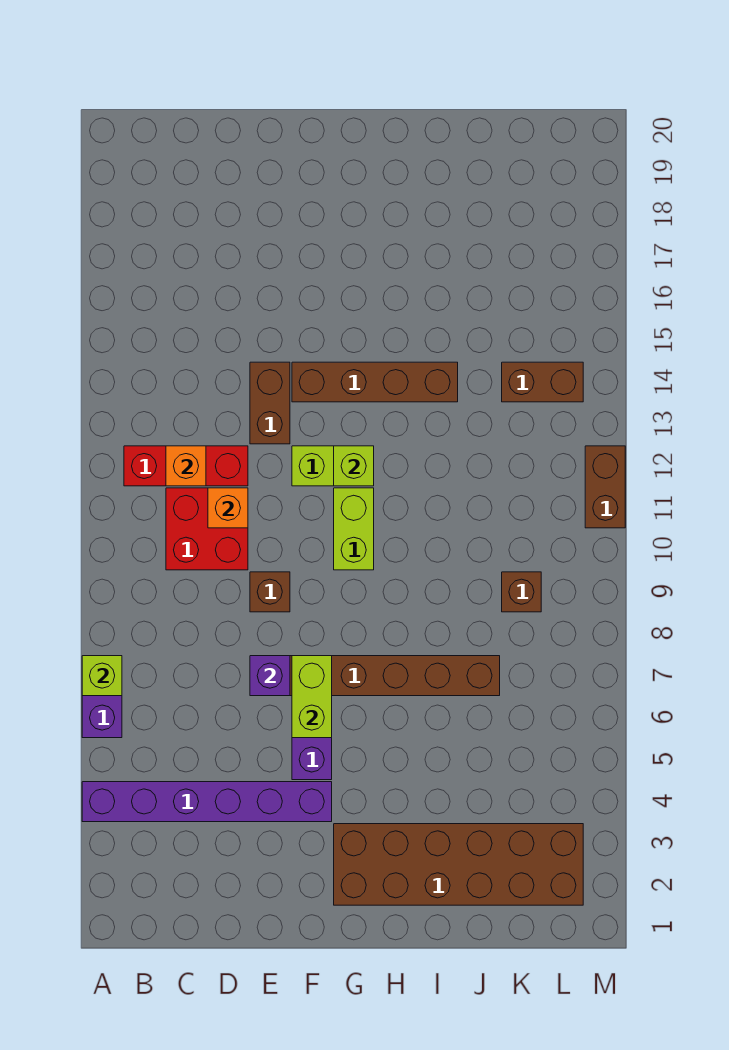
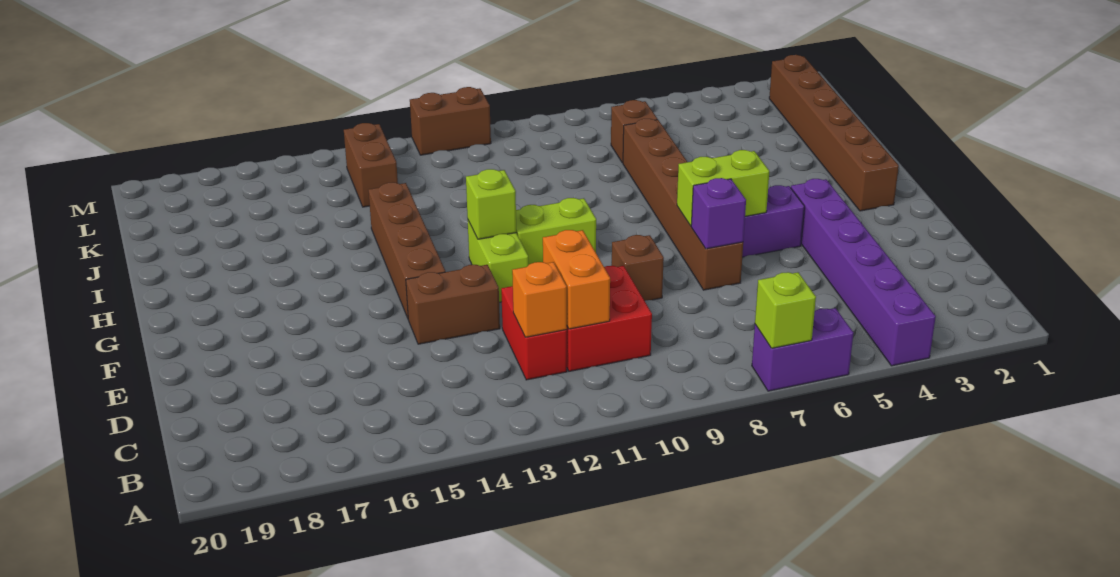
red brick B12:D12 level 1 -> red brick C12:D12 level 1
orange brick D11 level 2 -> orange brick C11:D11 level 2
brown brick G2:L3 level 1 -> brown brick G2:L2 level 1
brown brick K9 level 1 -> brown brick K7 level 1

